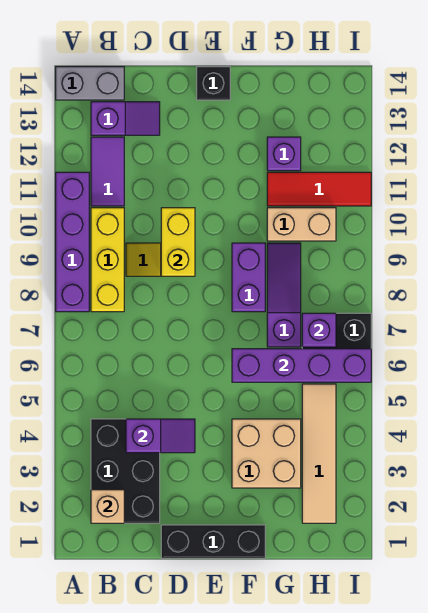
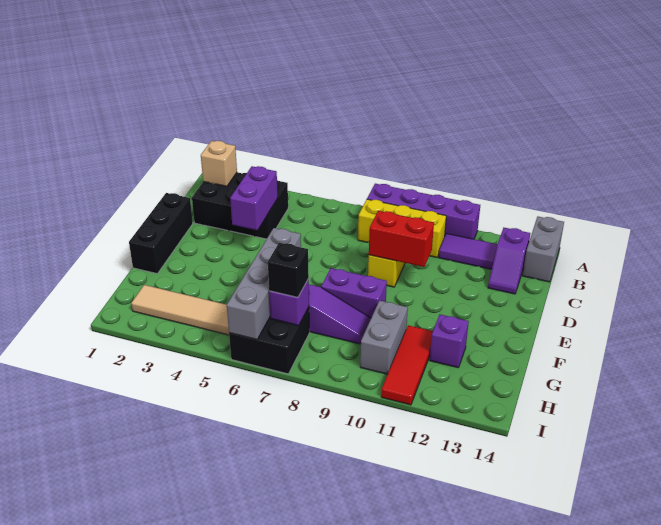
purple slope C4:D4 level 2 top C -> purple brick C4:D4 level 2
yellow brick D9:D10 level 2 -> red brick D9:D10 level 2
black brick E14 level 1 -> black brick H7 level 3
tan brick F3:G4 level 1 -> none
purple brick F6:I6 level 2 -> grey brick F6:I6 level 2
tan brick G10:H10 level 1 -> grey brick G10:H10 level 1

